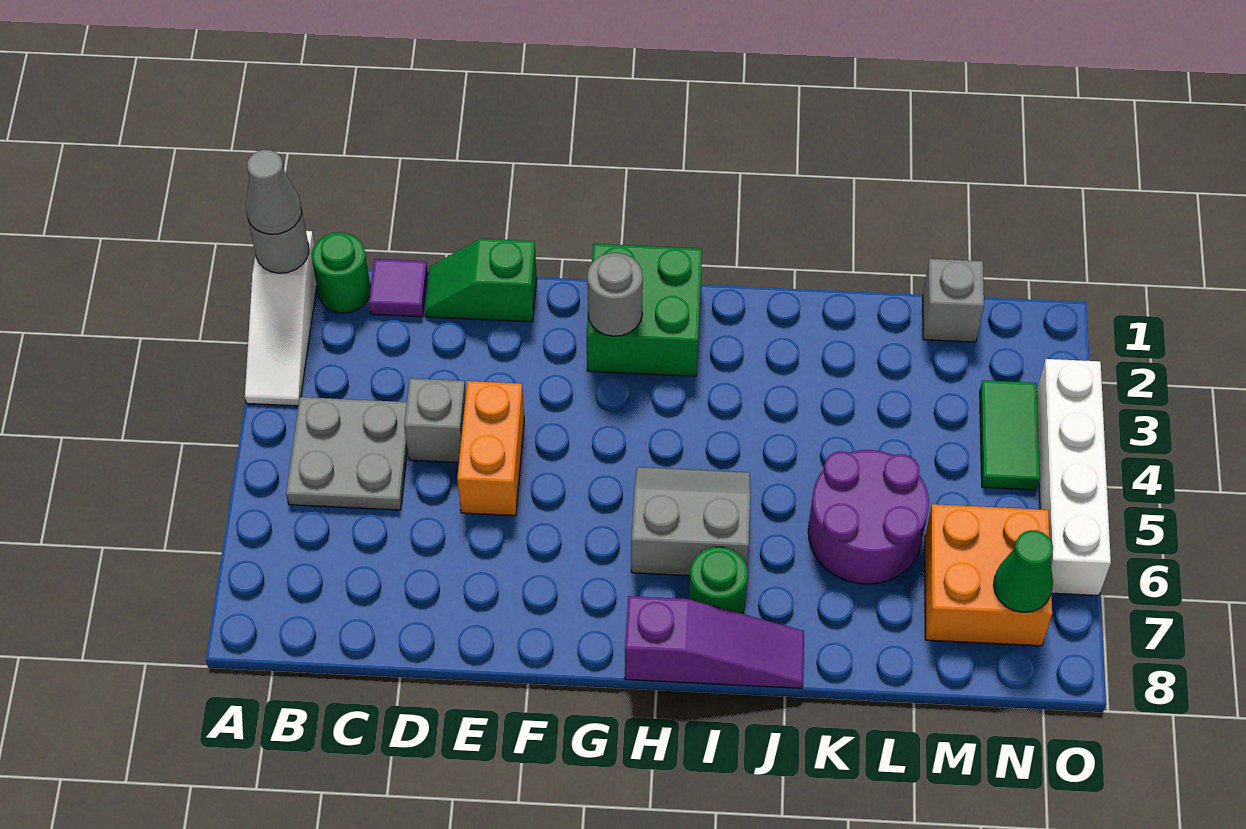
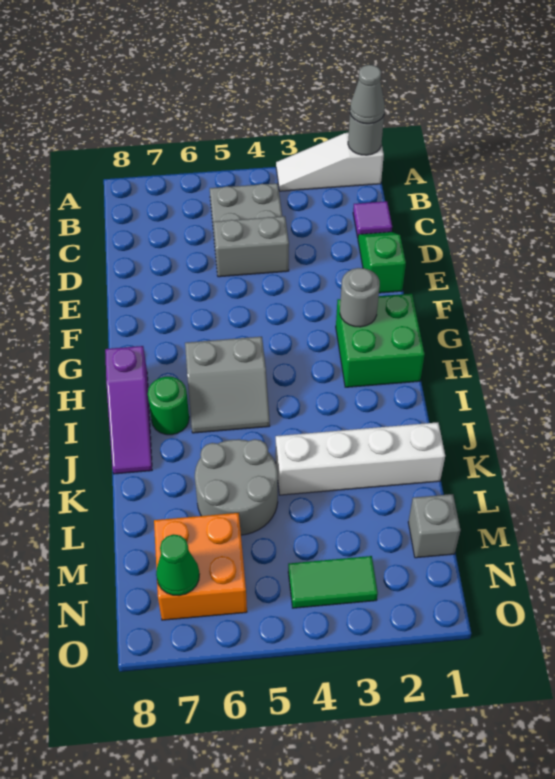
green round brick B1 level 1 -> none
grey brick D4 level 1 -> grey brick D4:D5 level 1
orange brick E4:E5 level 1 -> none
grey slope H5:I6 level 1 top 6 -> grey slope H5:I6 level 1 top H
purple round brick K5:L6 level 1 -> grey round brick K5:L6 level 1
white brick O3:O6 level 1 -> white brick K1:K4 level 1

